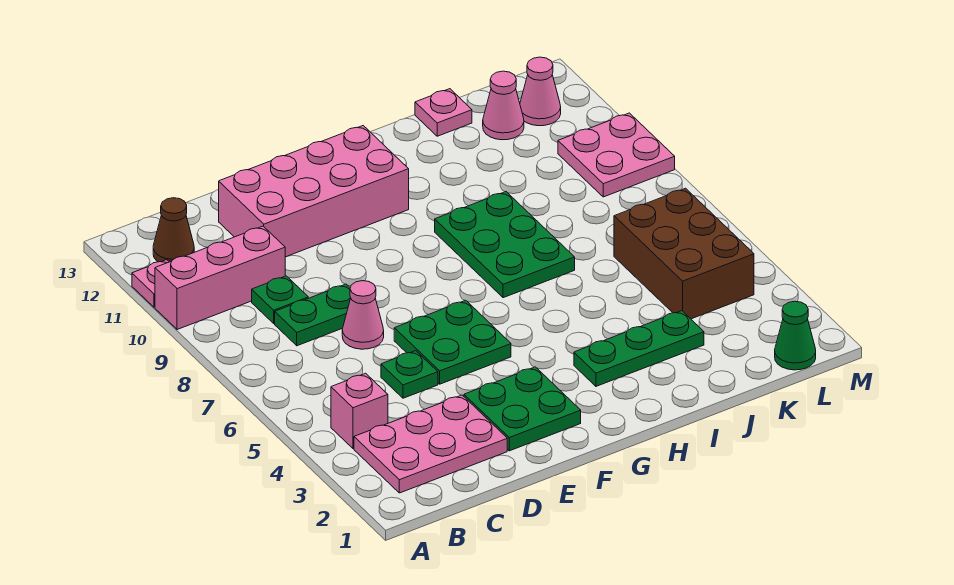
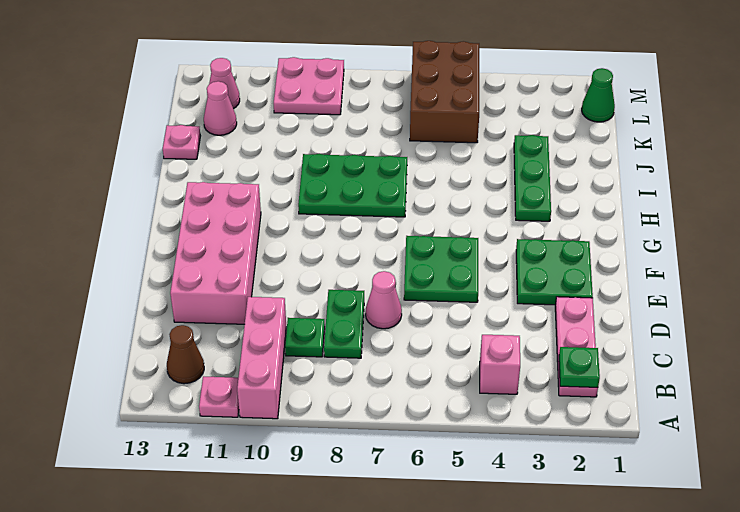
pink plate B2:D3 level 1 -> pink plate B2:D2 level 1
green plate D5 level 1 -> green plate B2 level 2
brown brick K4:L6 level 1 -> brown brick K5:M6 level 1

